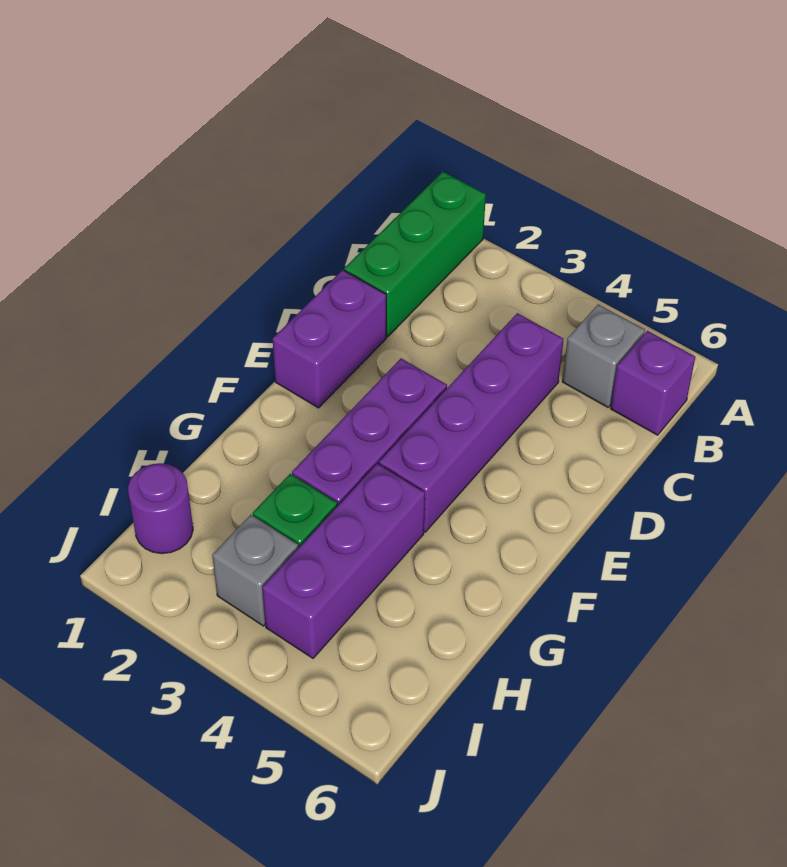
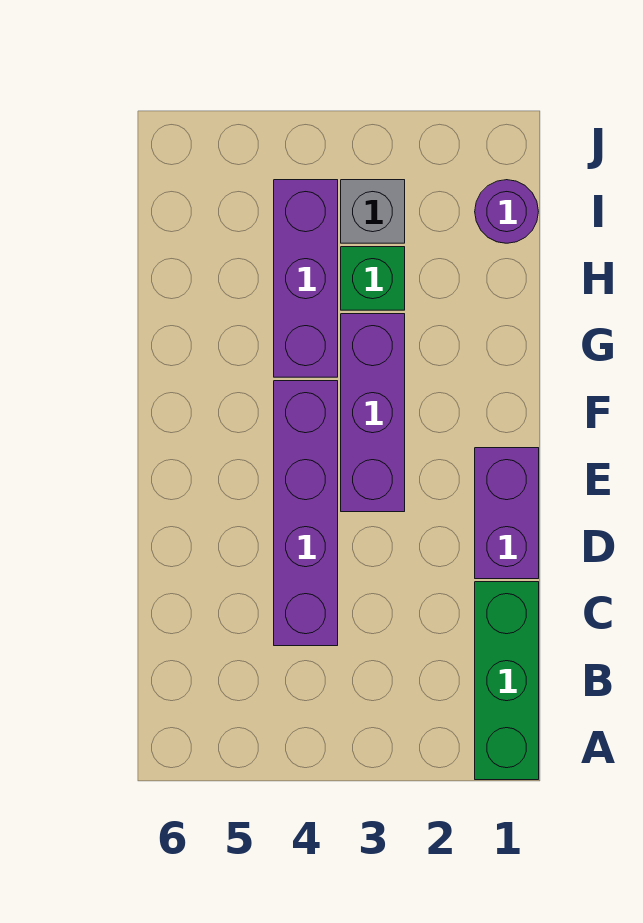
grey brick B5 level 1 -> none
purple brick B6 level 1 -> none

